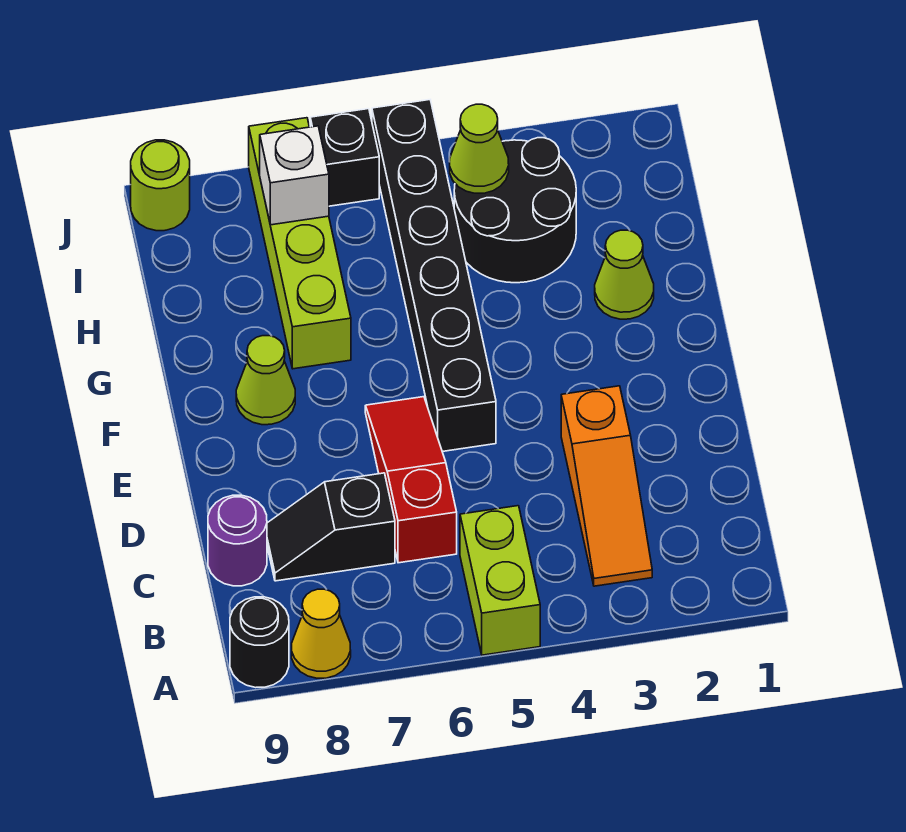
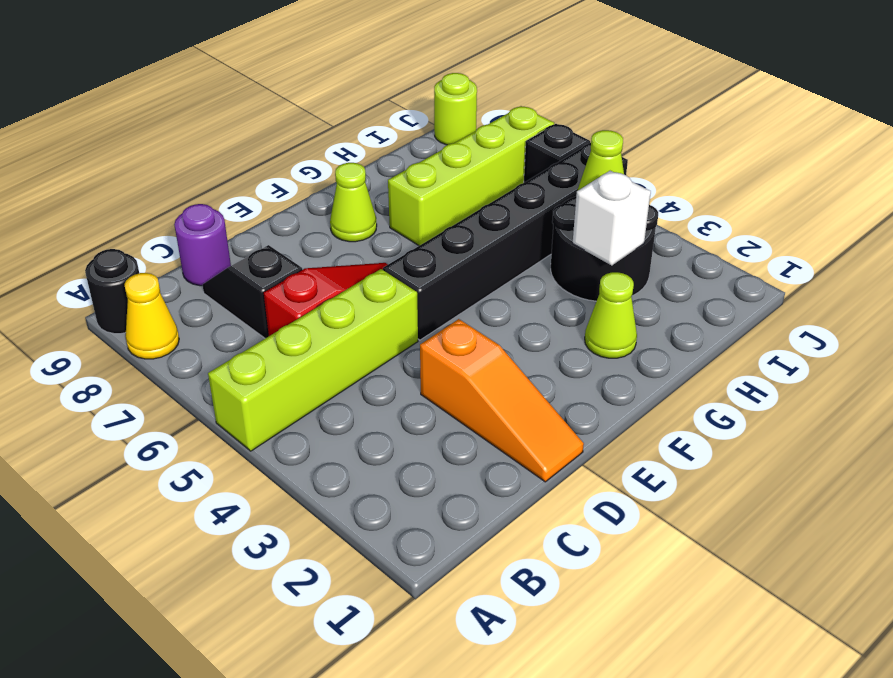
lime brick A5:B5 level 1 -> lime brick A5:D5 level 1
orange slope B3:D3 level 1 top D -> orange slope D1:D3 level 1 top 3
white brick I7 level 2 -> white brick H3 level 2

